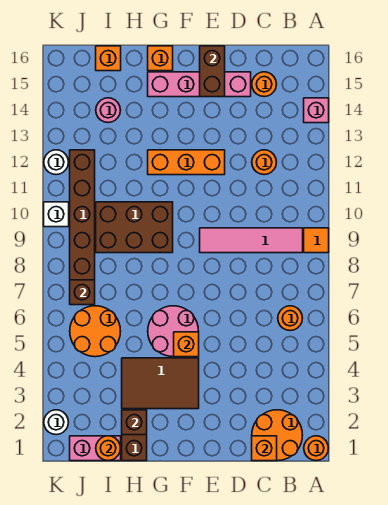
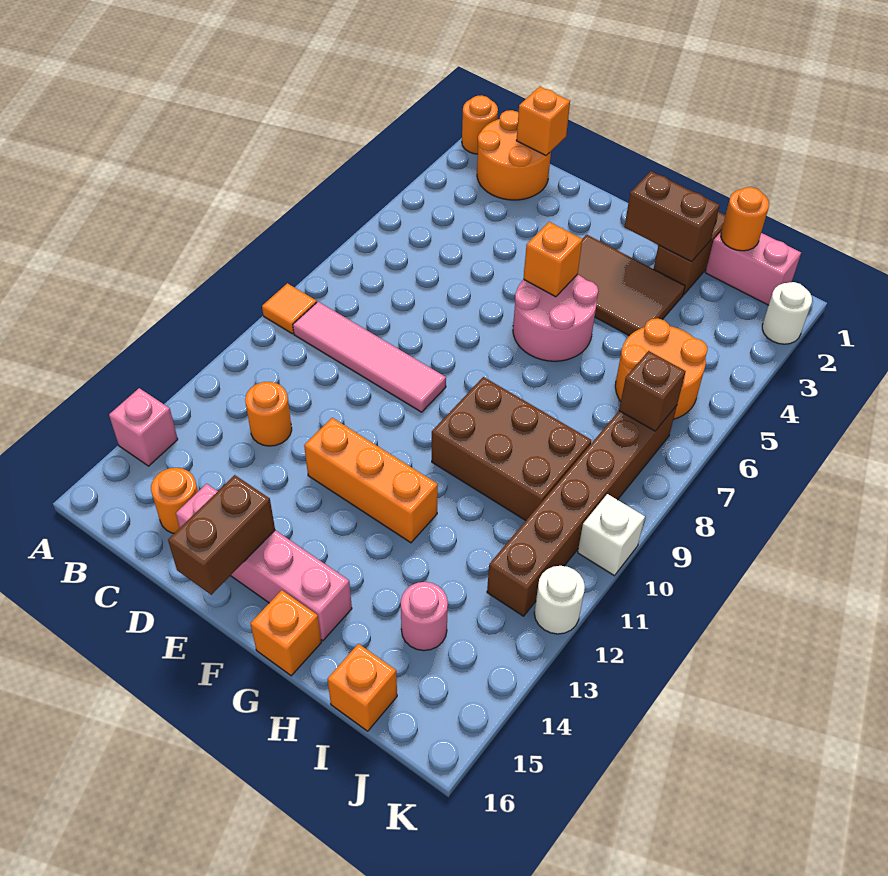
orange round brick B6 level 1 -> none
brown brick H2 level 2 -> brown brick G2:H2 level 2

